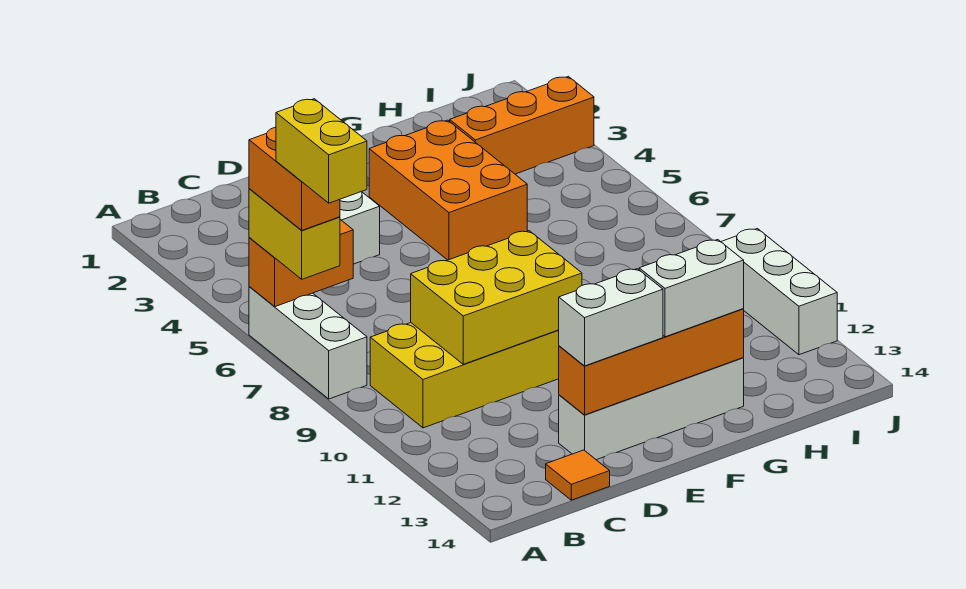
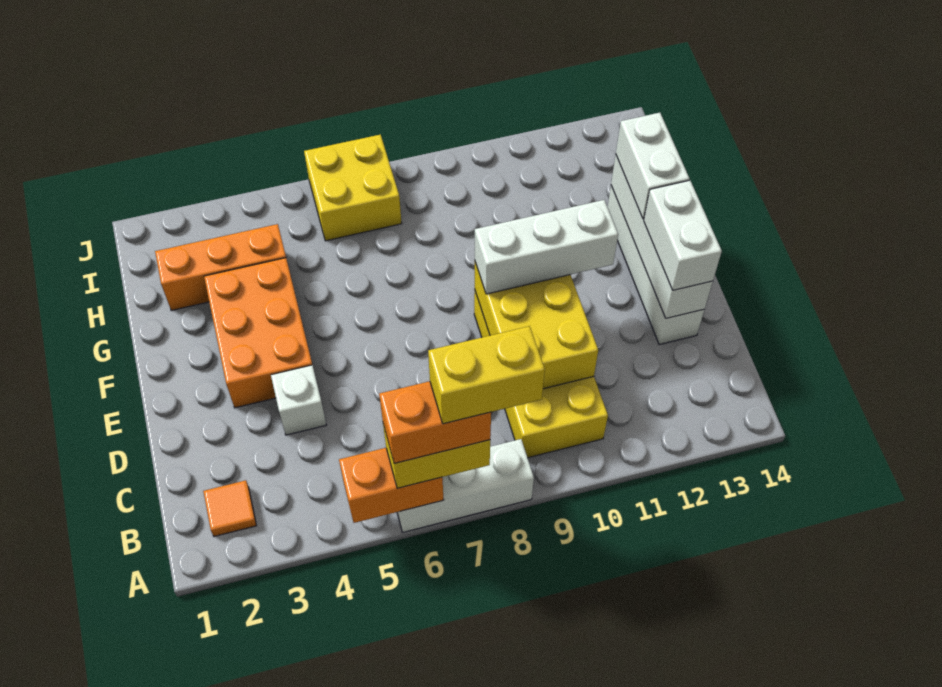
orange brick A6:B6 level 2 -> orange brick A5:A6 level 2
orange tile C14 level 1 -> orange tile B2 level 1
orange brick D13:G13 level 2 -> white brick D13:G13 level 2
orange brick F3:G5 level 1 -> orange brick E3:G4 level 1
orange brick H3:J3 level 1 -> orange brick H2:H4 level 1
none -> yellow brick I6:J7 level 1
white brick J10:J12 level 1 -> white brick E9:E11 level 3

